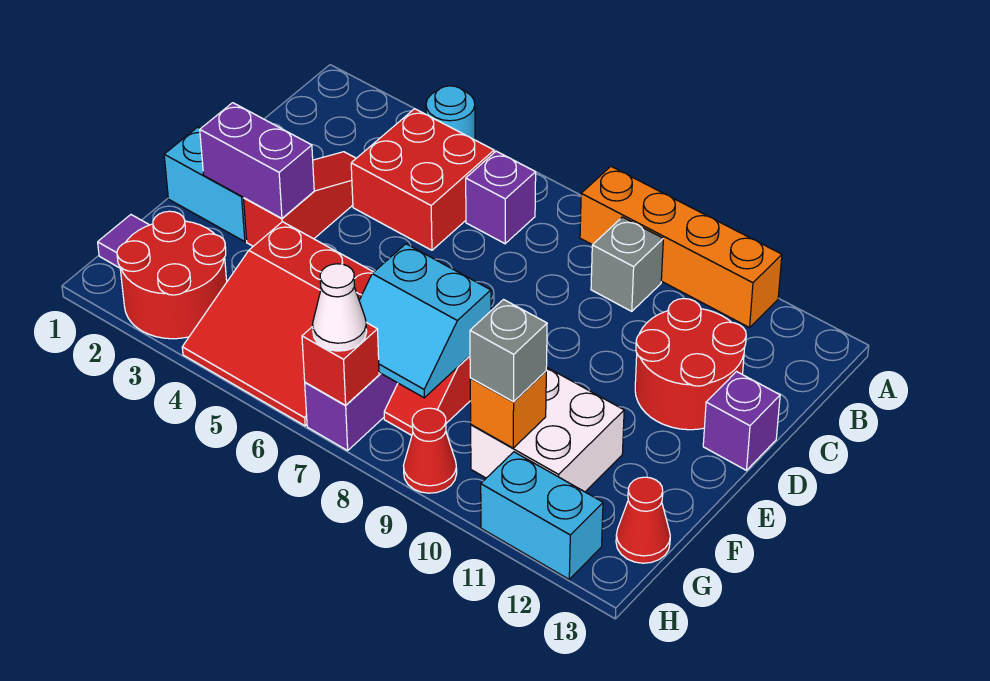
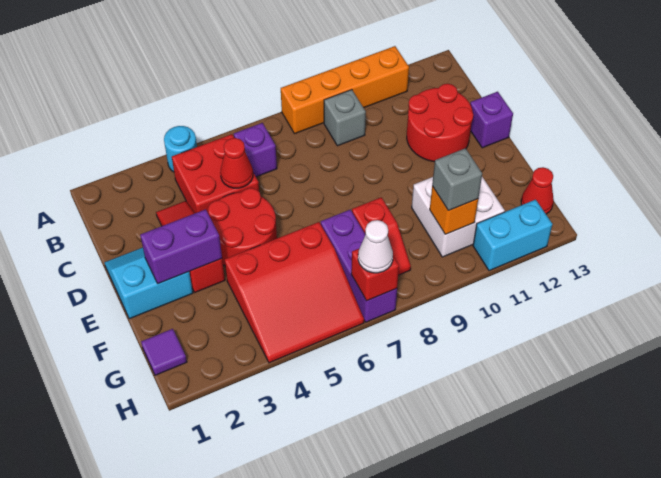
cyan slope F7:G8 level 2 top F -> none
red round brick G2:H3 level 1 -> red round brick D4:E5 level 1
red cone H9 level 1 -> red cone C5 level 2

